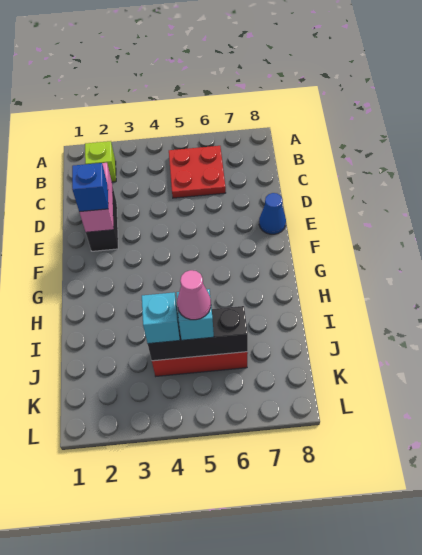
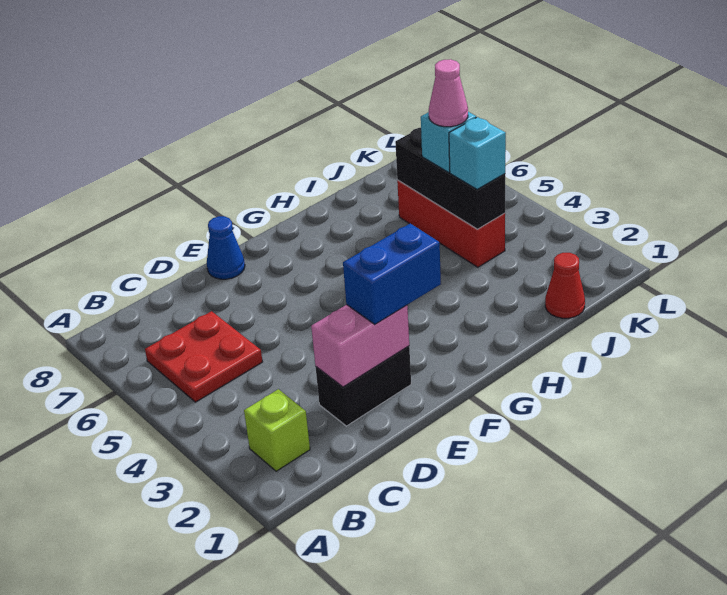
blue brick E2 level 3 -> blue brick E2:F2 level 3
none -> red cone J1 level 1

